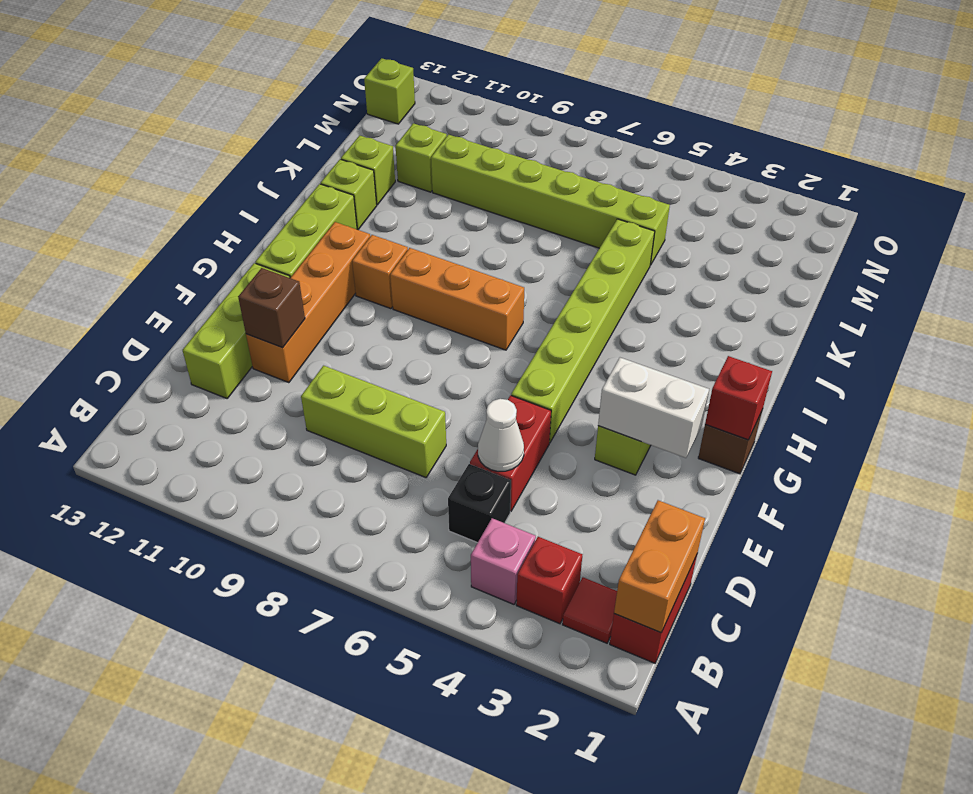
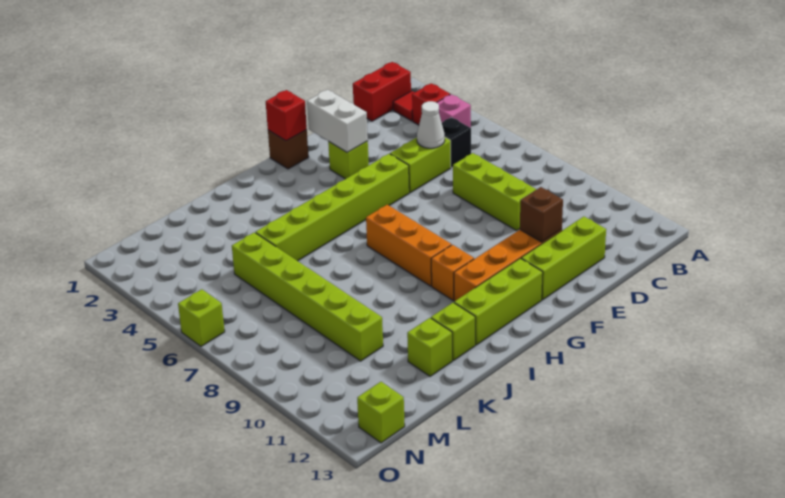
orange brick B1:C1 level 2 -> none
red brick D5:E5 level 1 -> lime brick D5:E5 level 1
lime brick L11 level 1 -> lime brick O6 level 1

